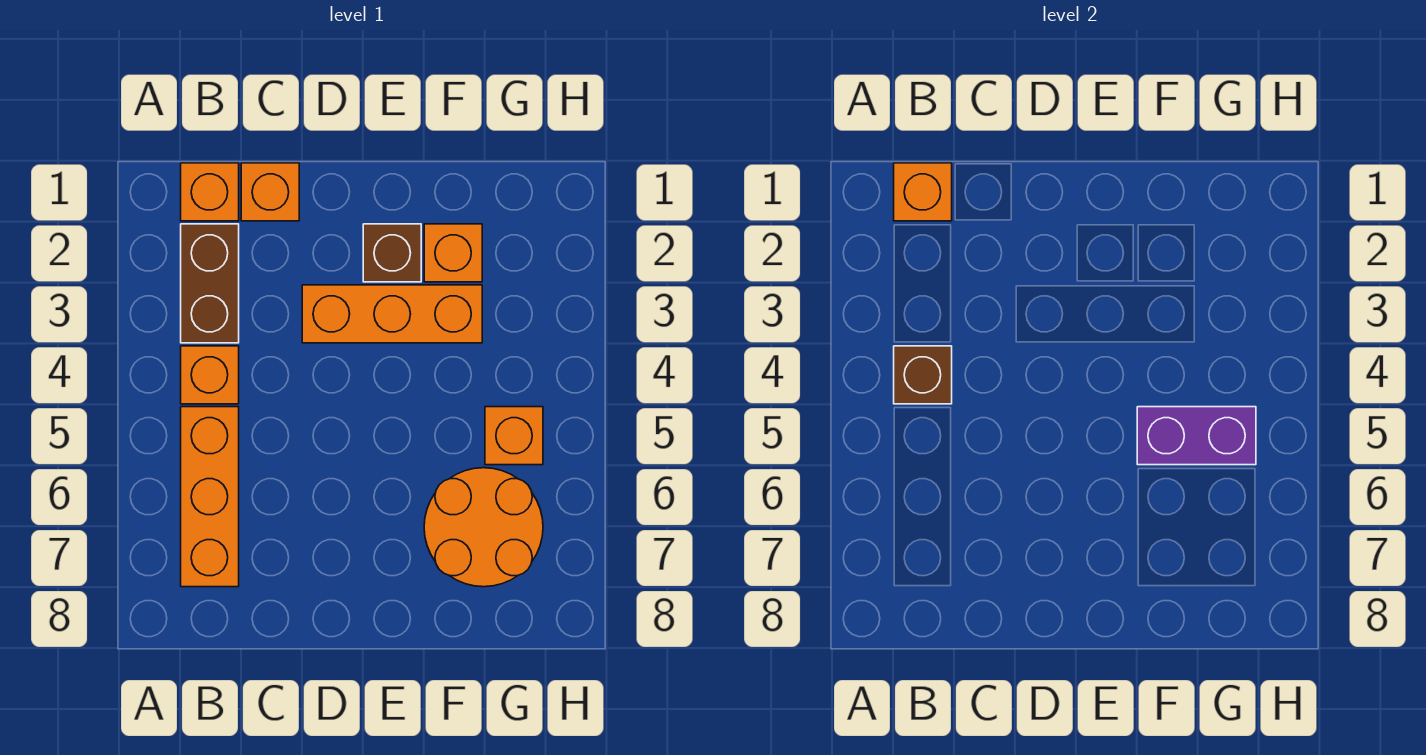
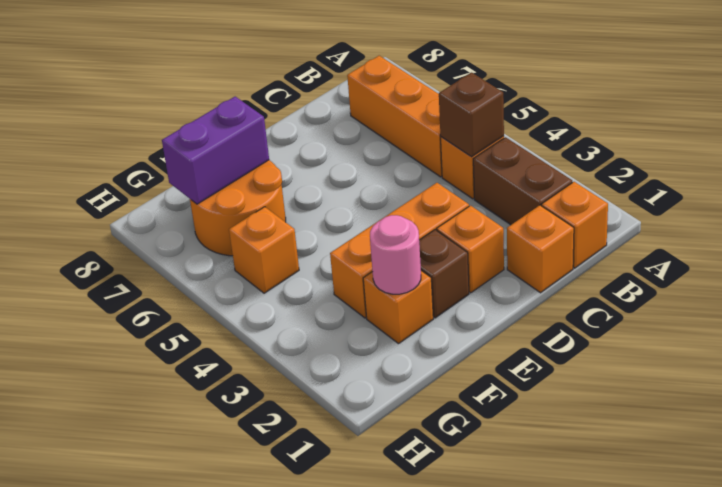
orange brick B1 level 2 -> orange brick D2 level 1
none -> pink round brick F2 level 2
purple brick F5:G5 level 2 -> purple brick F7:G7 level 2

